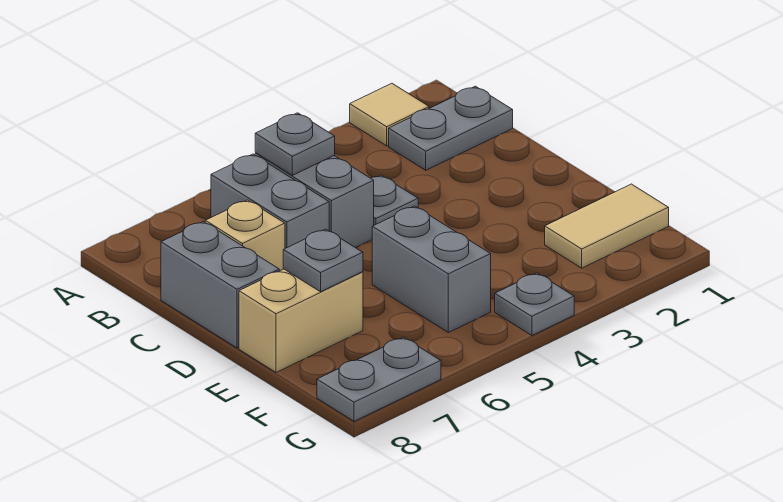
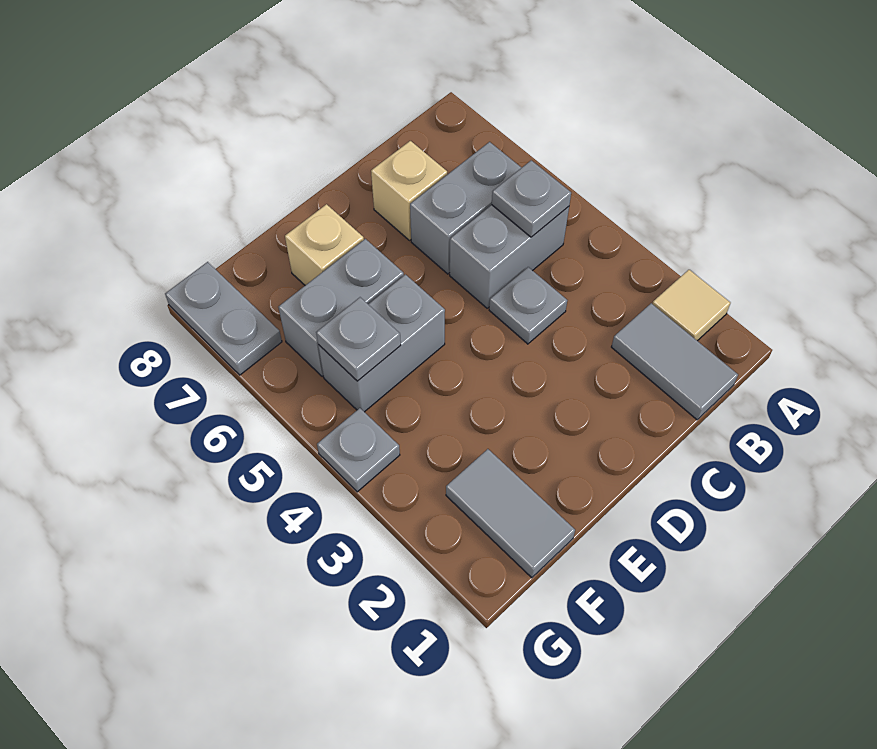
grey plate B1:B2 level 1 -> grey tile B1:B2 level 1
grey brick C8:D8 level 1 -> grey brick E6:F6 level 1
tan brick E7:E8 level 1 -> tan brick E7 level 1
grey plate E7 level 2 -> grey plate F5 level 2
tan tile F1:F2 level 1 -> grey tile F1:F2 level 1

